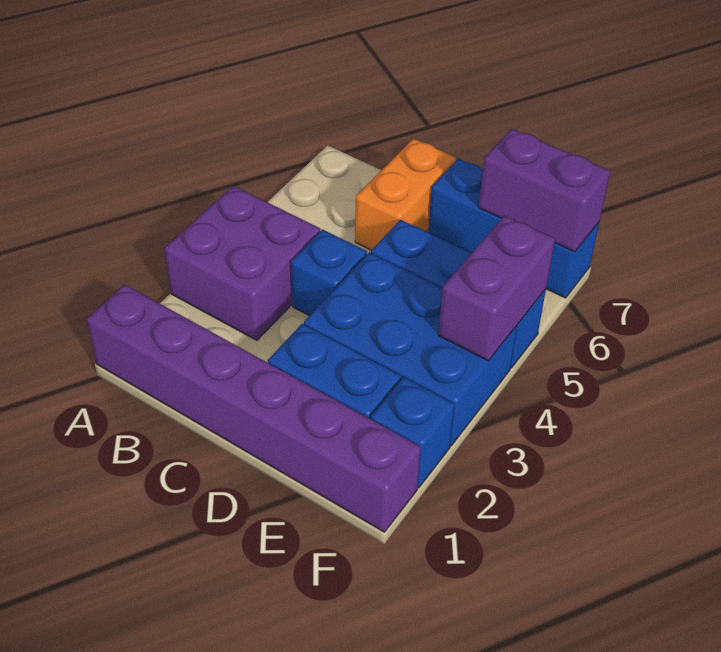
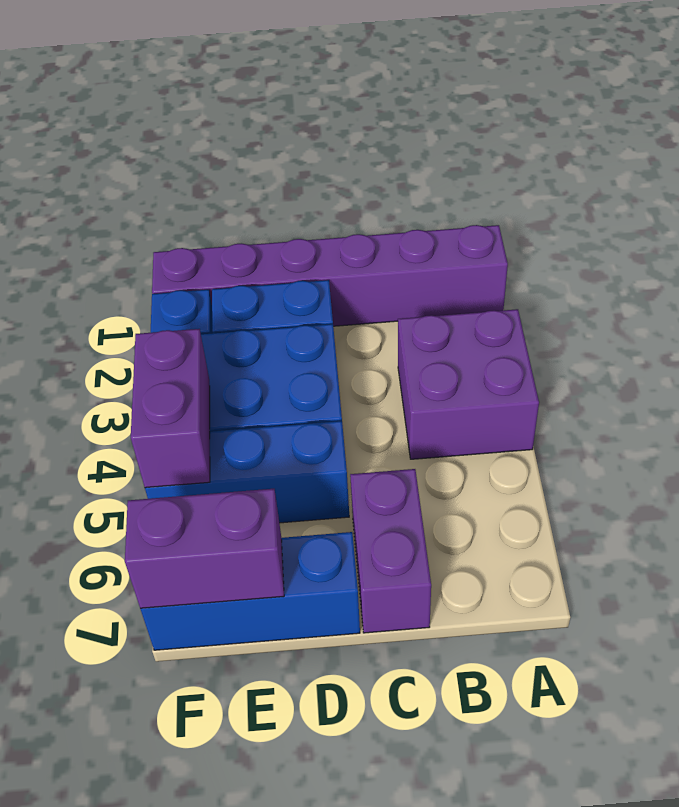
blue brick C4 level 1 -> none
orange brick C6:C7 level 1 -> purple brick C6:C7 level 1

